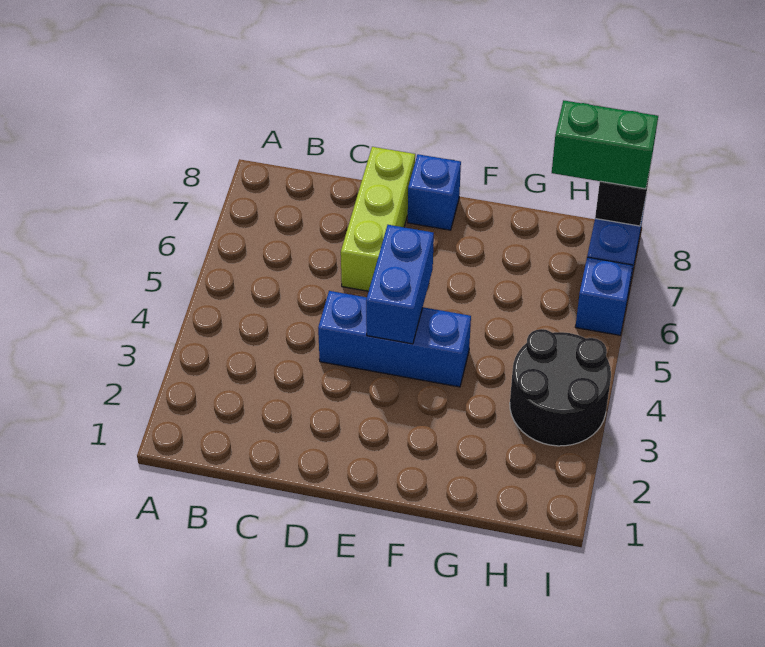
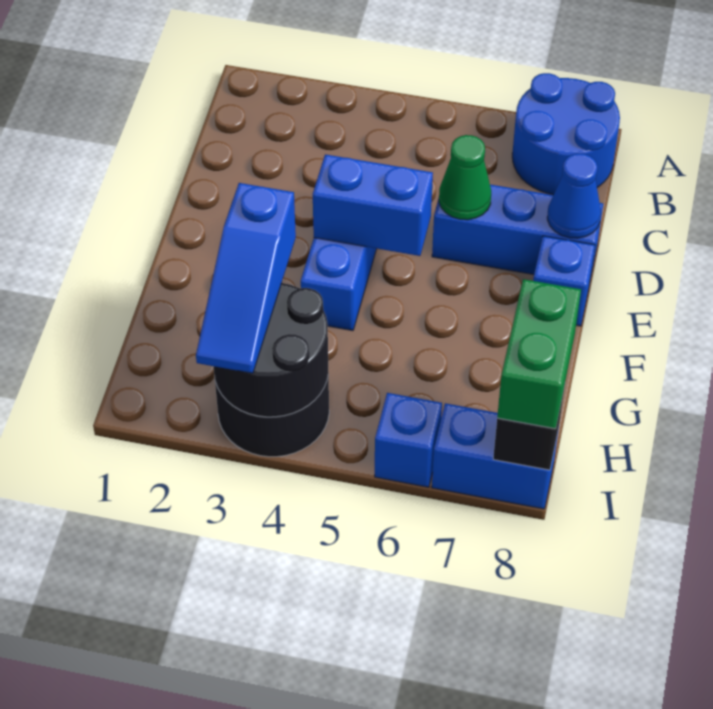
none -> blue round brick A7:B8 level 1
lime brick D6:D8 level 1 -> blue brick D6:D8 level 1
none -> green cone D6 level 2
none -> blue cone D8 level 2
none -> blue slope G3:I3 level 3 top G
none -> black round brick H3:I4 level 2

